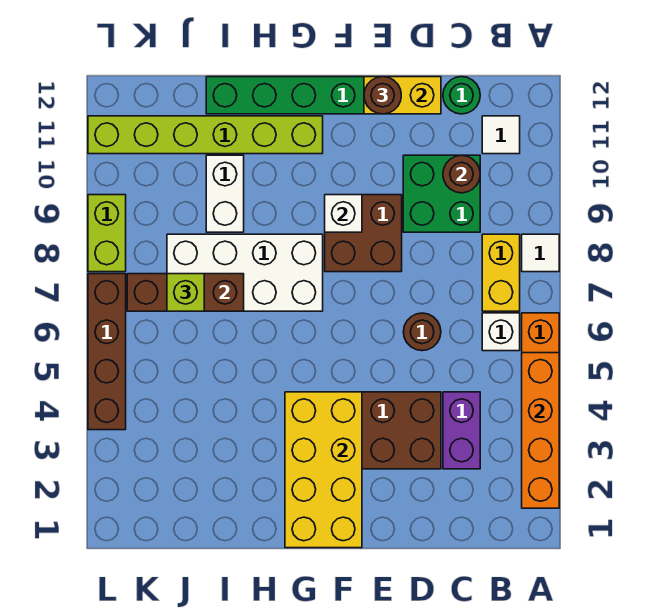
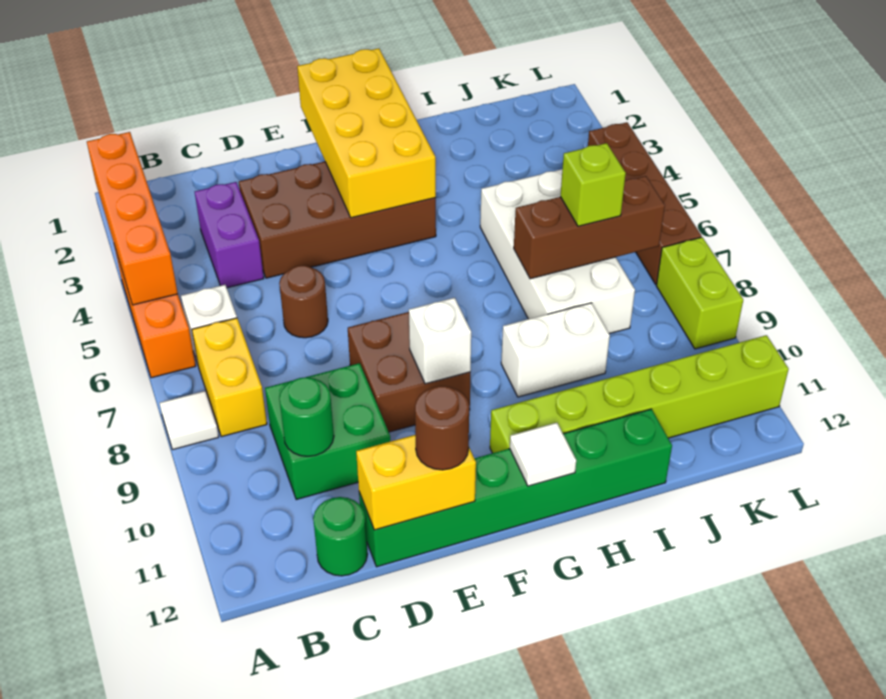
white tile B11 level 1 -> white tile G12 level 2
brown round brick C10 level 2 -> green round brick C10 level 2
white brick G7:J8 level 1 -> white brick I5:J8 level 1
white brick I9:I10 level 1 -> white brick H9:I9 level 1

